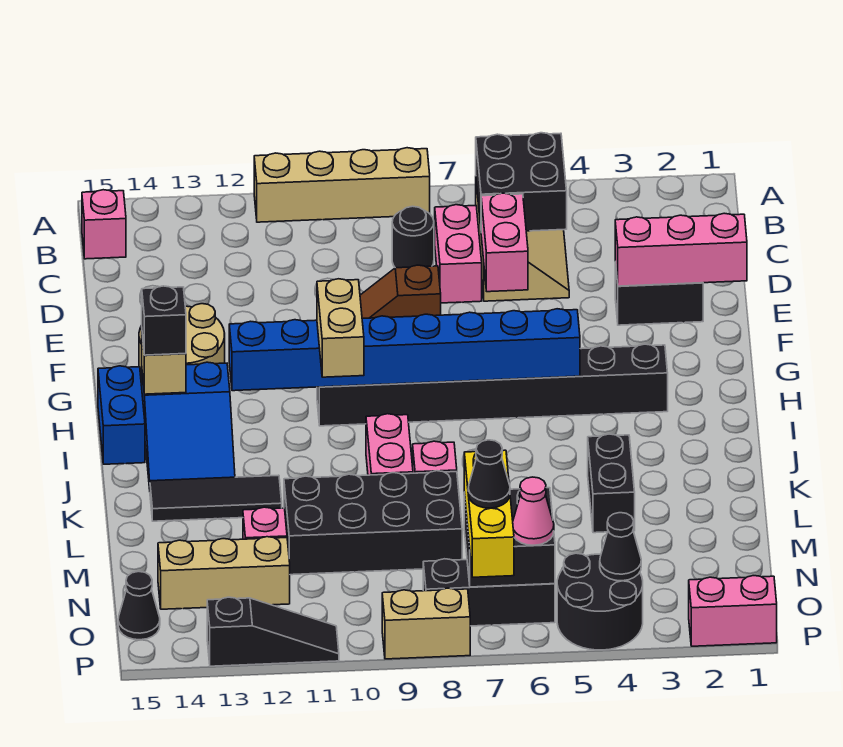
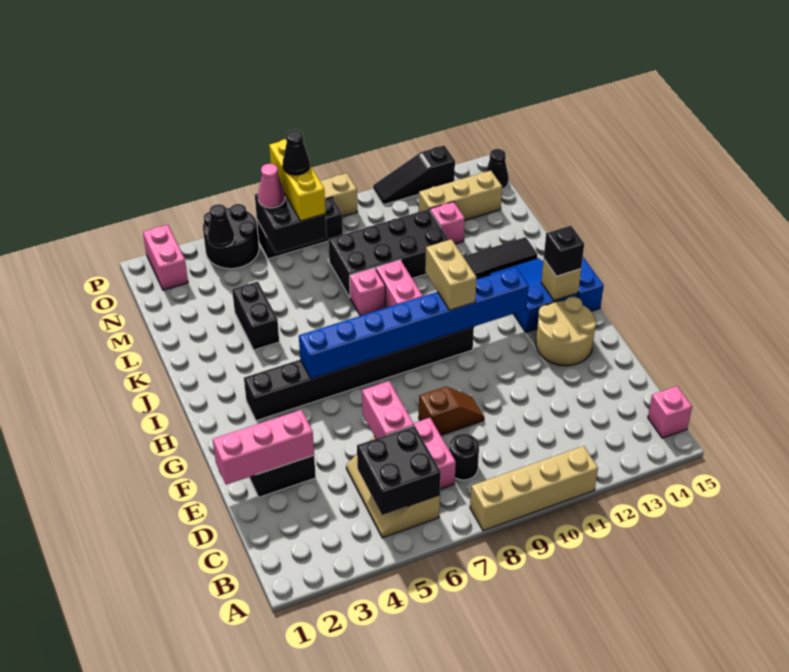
pink brick P1:P2 level 1 -> pink brick O2:P2 level 1

